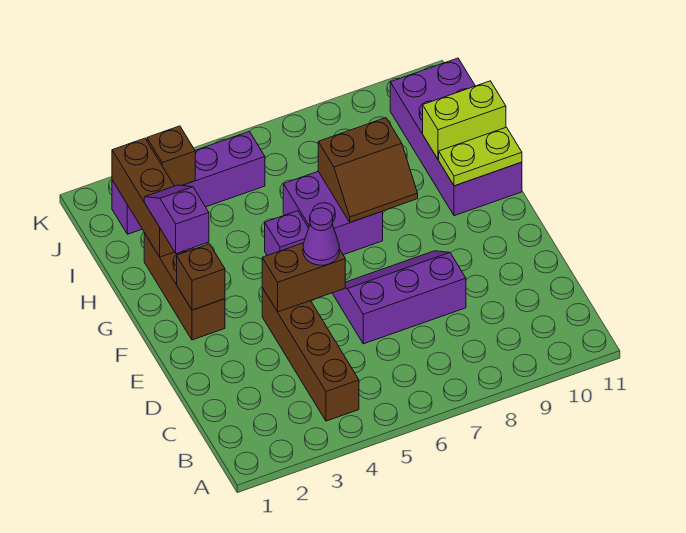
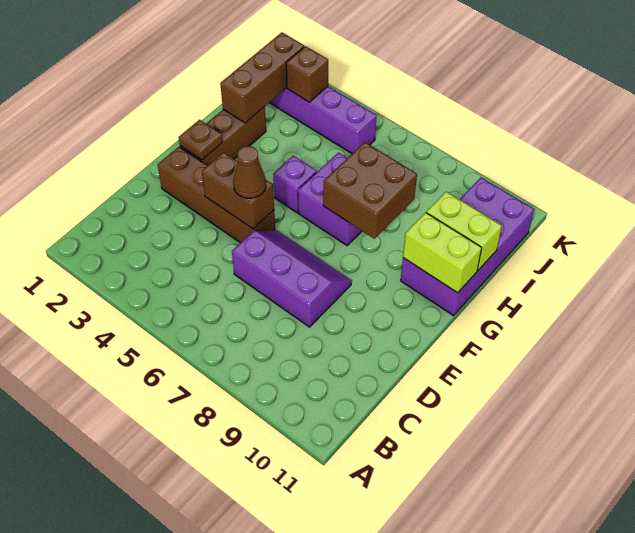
brown brick B4:E4 level 1 -> brown brick E2:E5 level 1
purple cone E5 level 3 -> brown cone E5 level 3
brown brick F2 level 2 -> brown plate F2 level 2
purple slope G2:H2 level 3 top G -> none
brown slope G7:H8 level 2 top H -> brown brick G7:H8 level 2
lime plate G10:G11 level 2 -> lime brick G10:G11 level 2

